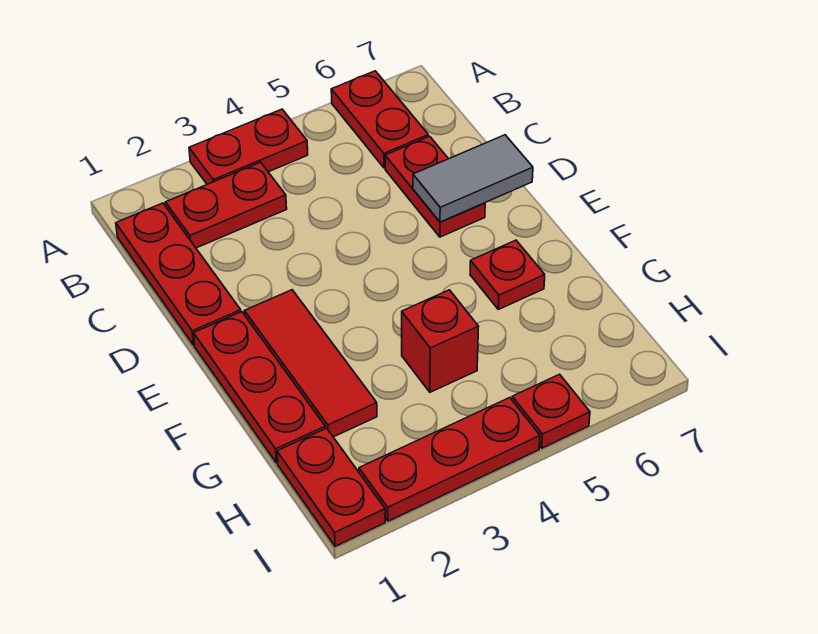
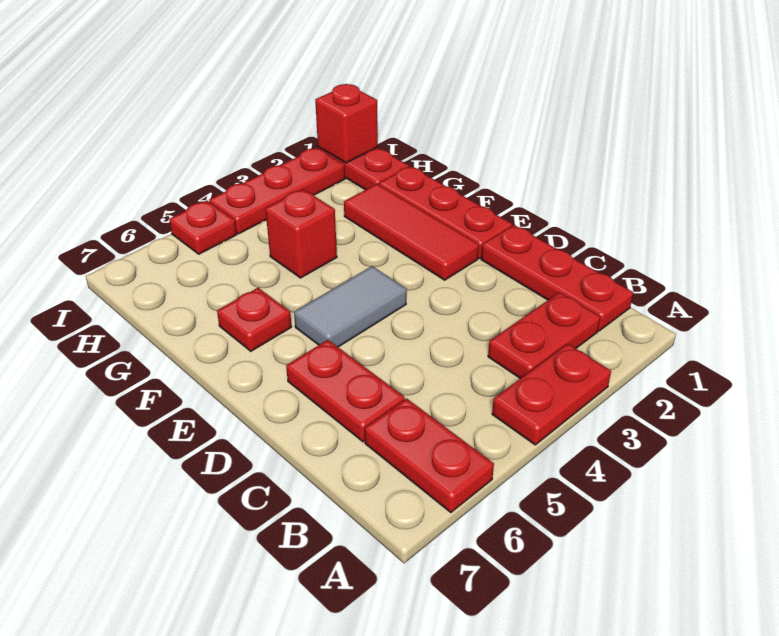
grey tile D6:D7 level 2 -> grey tile E4:E5 level 1
none -> red brick I1 level 2

